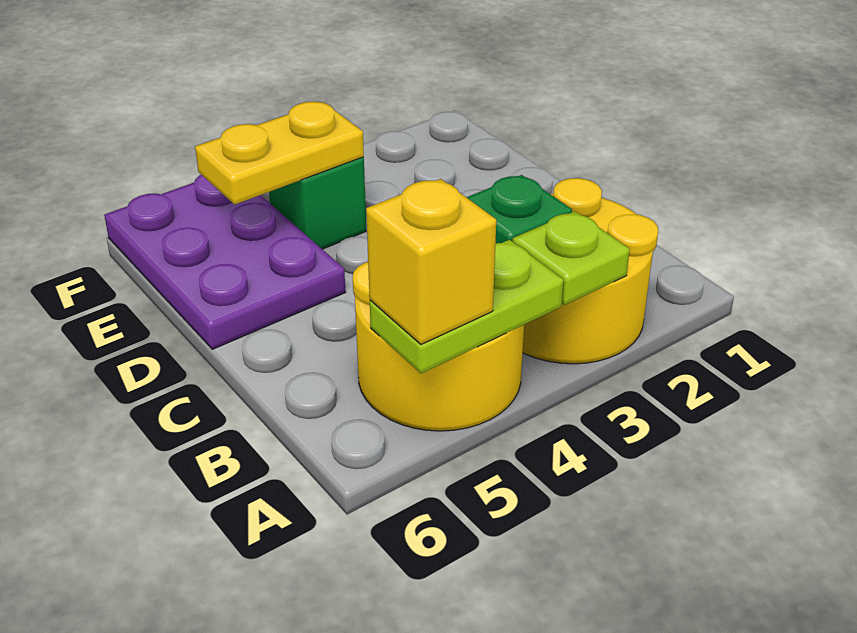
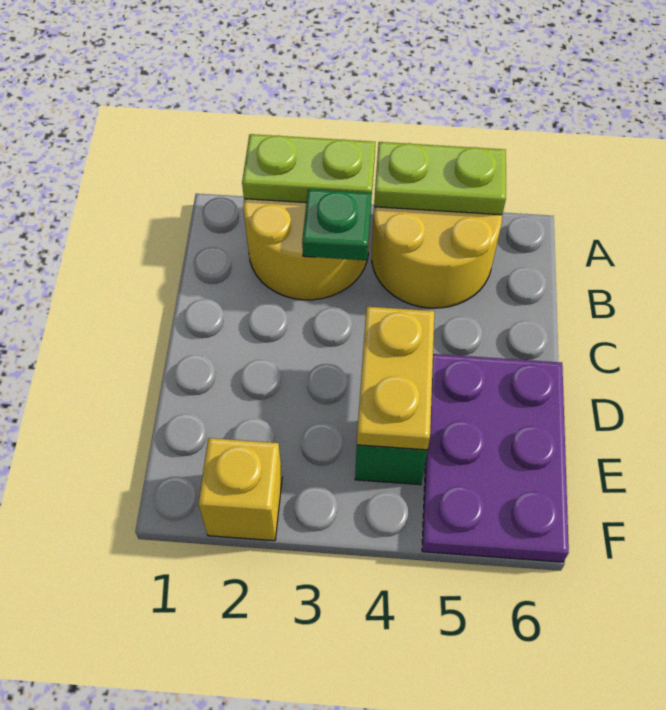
lime plate A3 level 2 -> lime plate A2:A3 level 2
yellow brick A5 level 3 -> yellow brick F2 level 1
yellow plate E4:E5 level 2 -> yellow plate D4:E4 level 2

